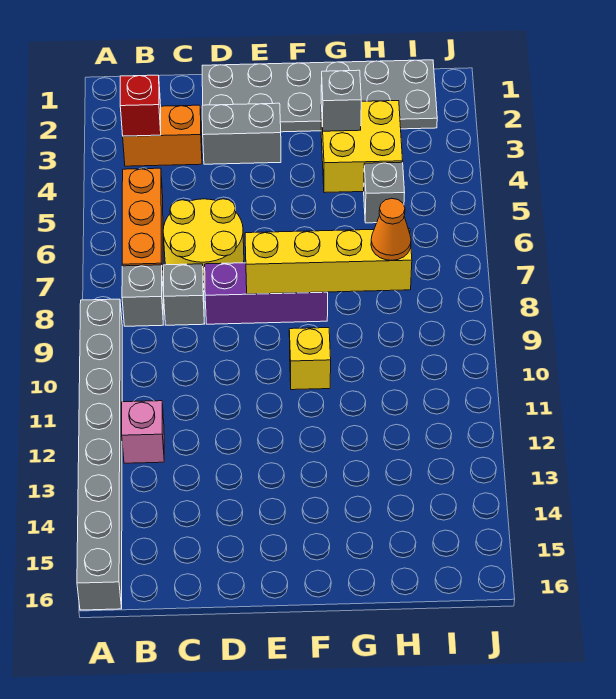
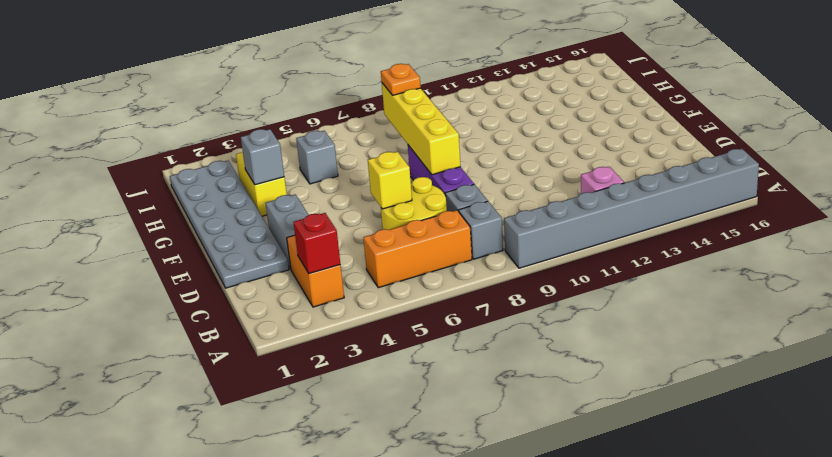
yellow brick F10 level 1 -> yellow brick D6 level 2
yellow brick G3:H4 level 1 -> yellow brick G3:H3 level 1
orange cone H8 level 3 -> orange plate H8 level 3

